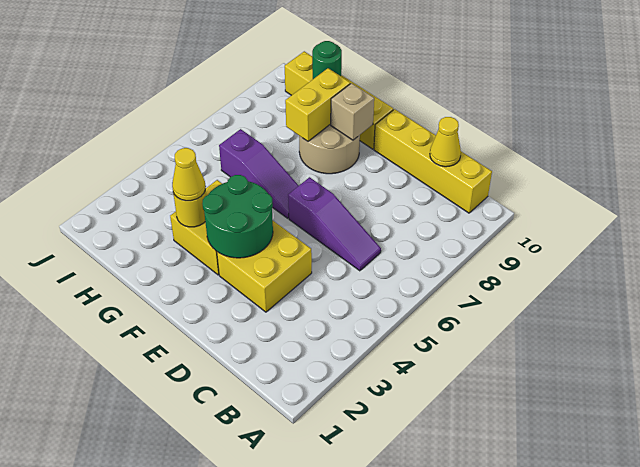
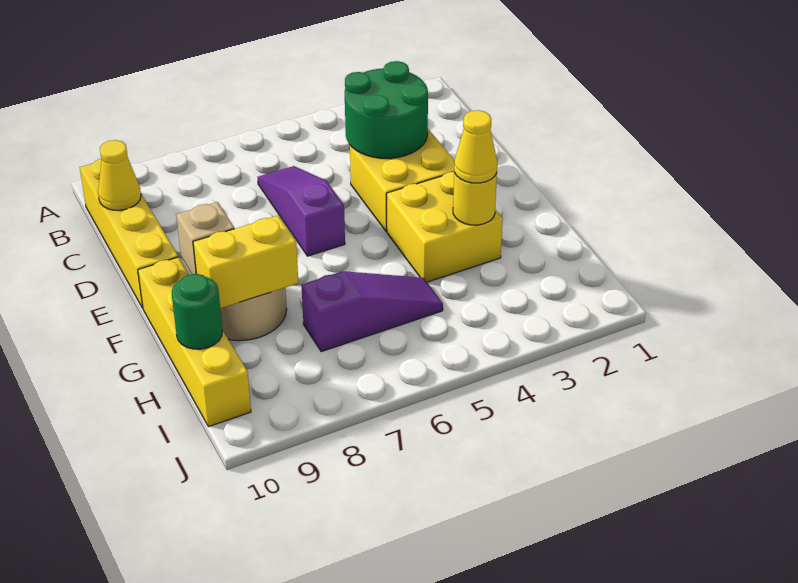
green round brick E3:F4 level 2 -> green round brick C3:D4 level 2
purple slope F6:H6 level 1 top H -> purple slope H5:H7 level 1 top 7

